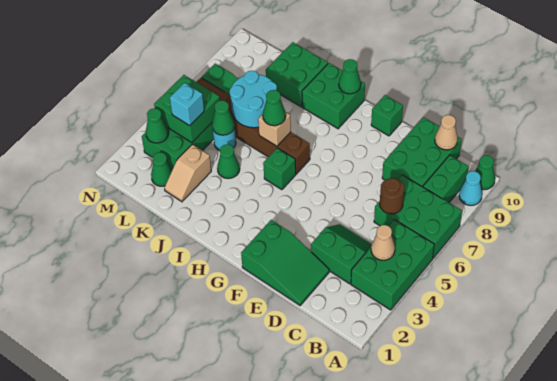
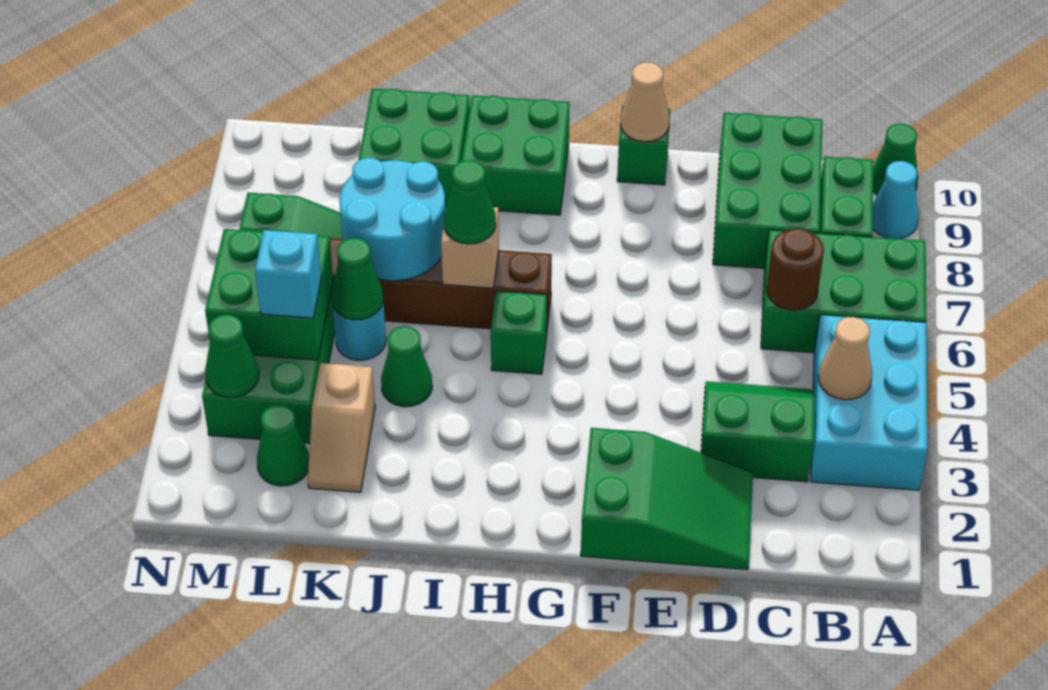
green brick A3:B5 level 1 -> cyan brick A3:B5 level 1
tan cone C10 level 2 -> tan cone F10 level 2
green cone H10 level 2 -> none

